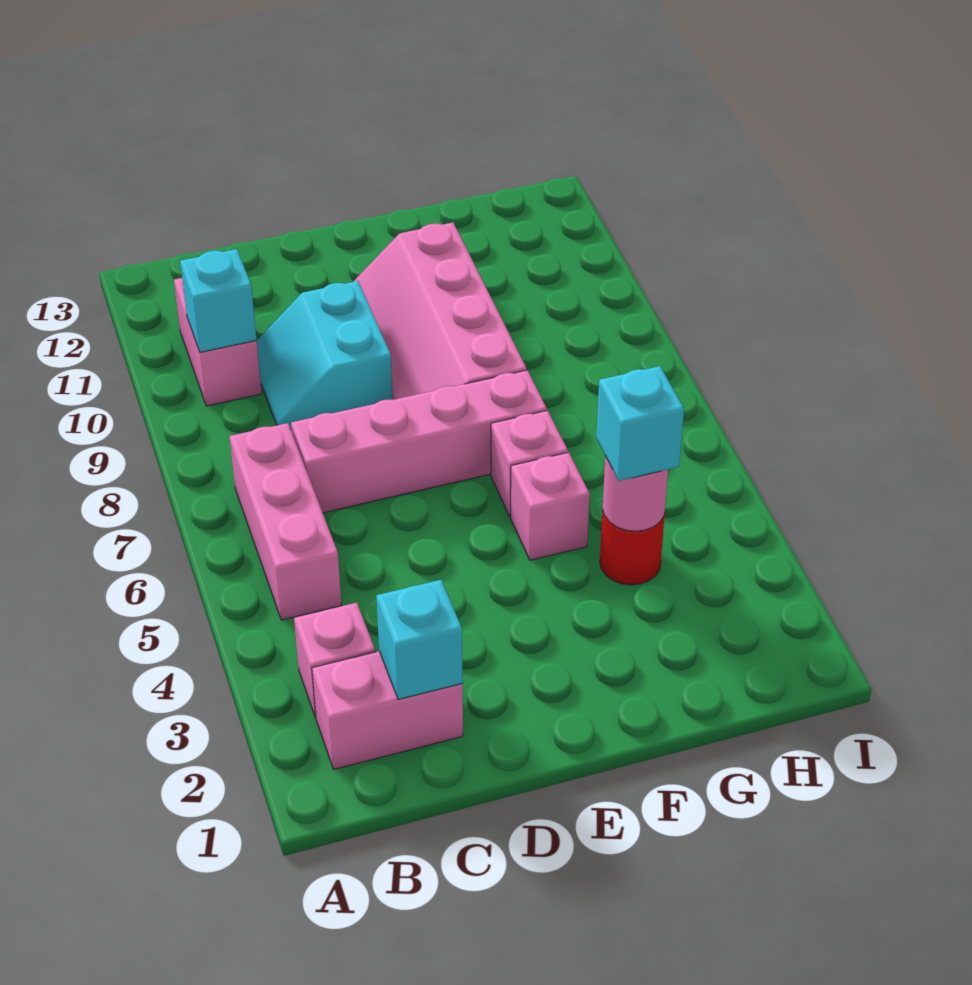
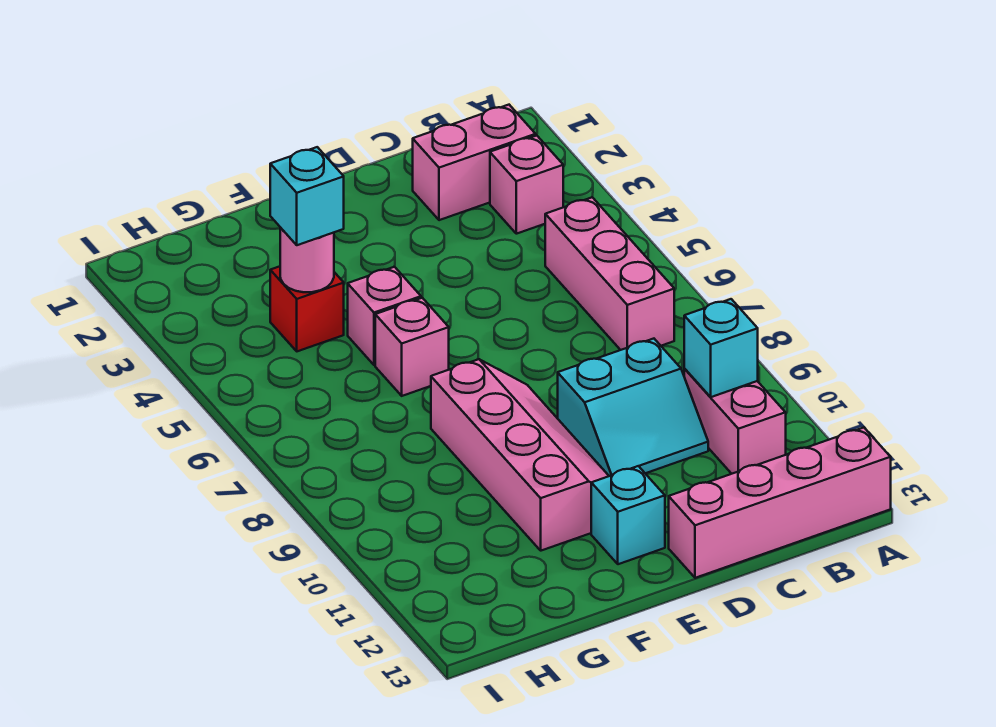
cyan brick C2 level 2 -> cyan brick E12 level 1
pink brick C7:F7 level 1 -> pink brick A13:D13 level 1
cyan slope C9:D10 level 1 top D -> cyan slope C9:D10 level 1 top 9
red round brick G4 level 1 -> red brick G4 level 1

